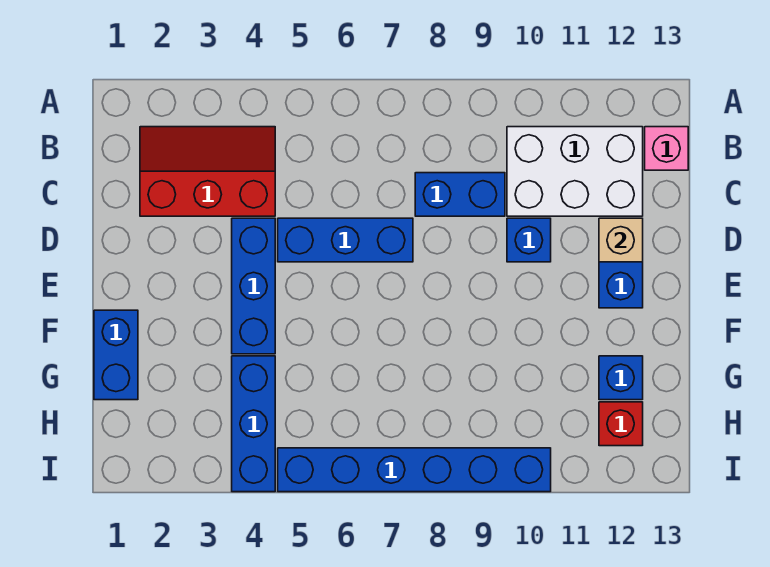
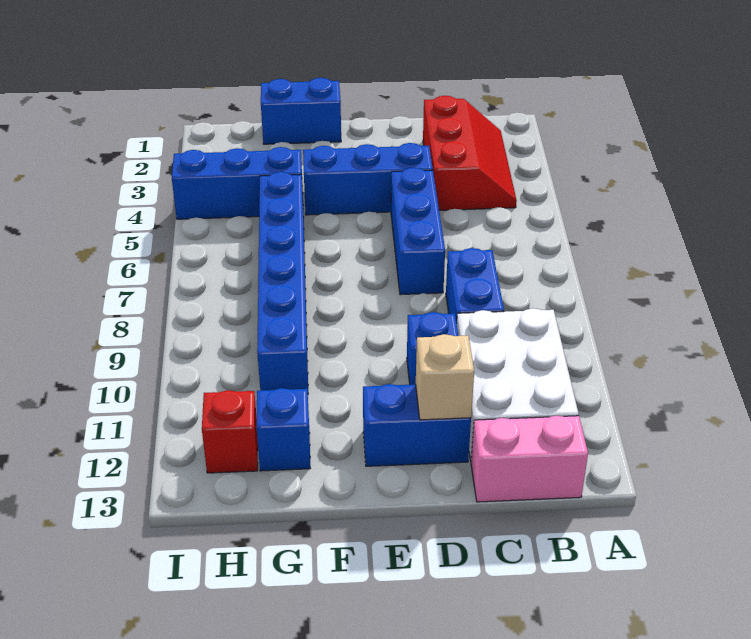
pink brick B13 level 1 -> pink brick B13:C13 level 1
blue brick I5:I10 level 1 -> blue brick G5:G10 level 1

